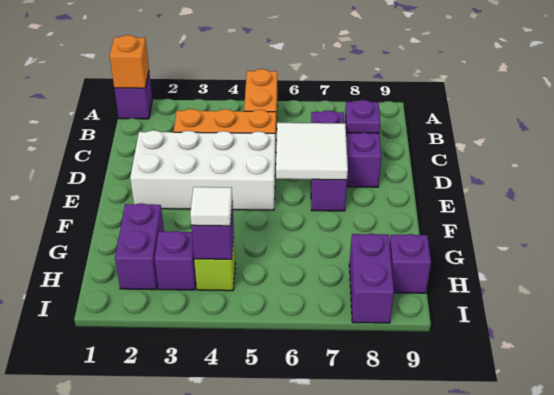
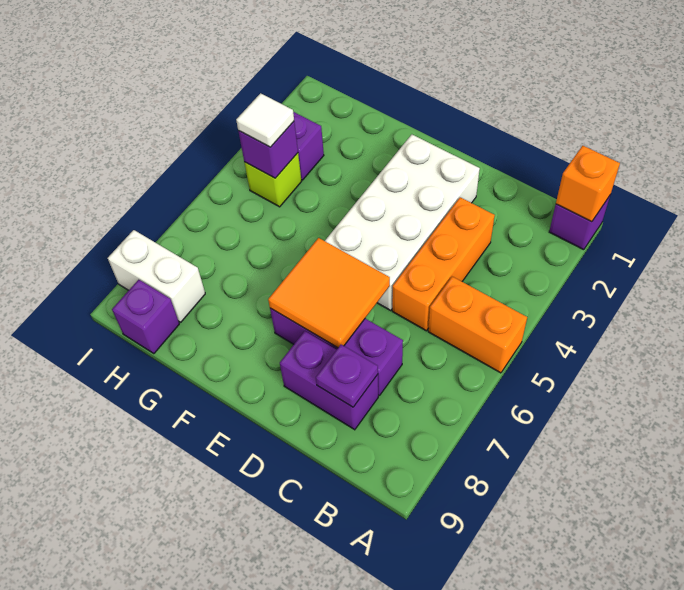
white tile D6:E7 level 2 -> orange tile D6:E7 level 2
purple brick G2:H2 level 1 -> none
purple brick H8:I8 level 1 -> white brick H8:I8 level 1

